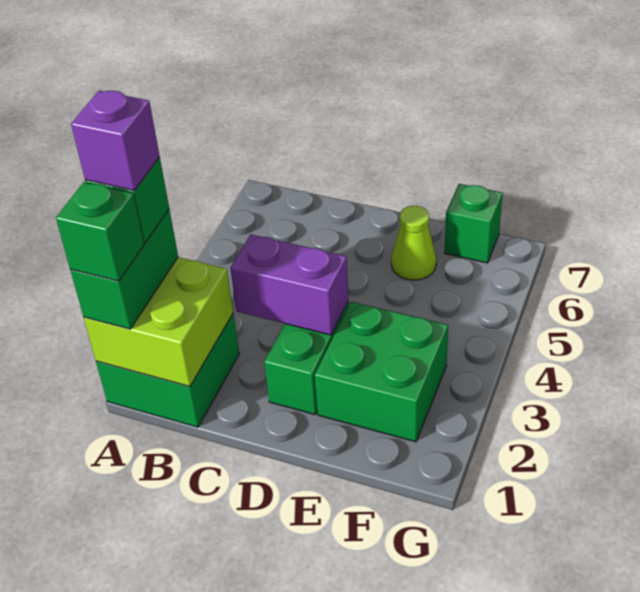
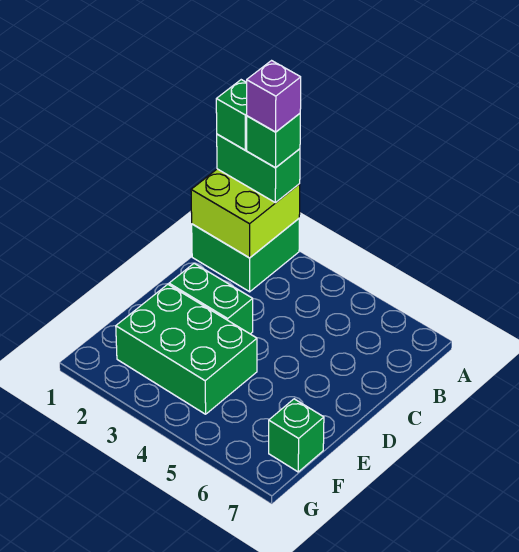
purple brick C3:D3 level 2 -> none
green brick E2:F3 level 1 -> green brick E2:F4 level 1
lime cone E6 level 1 -> none

